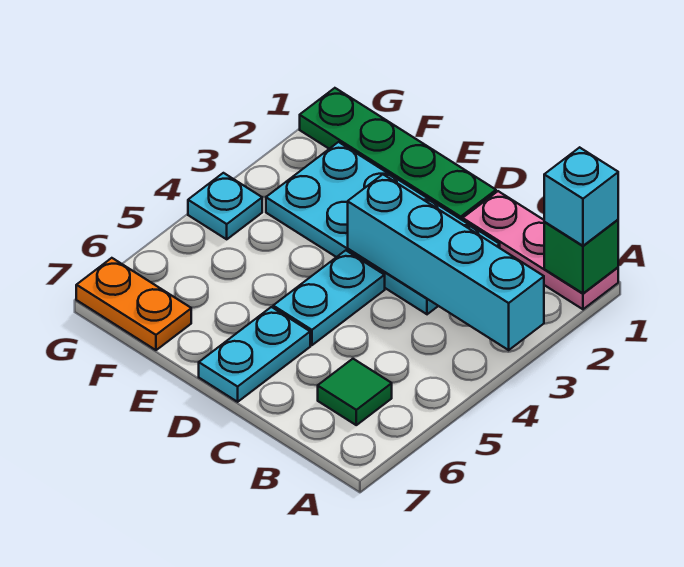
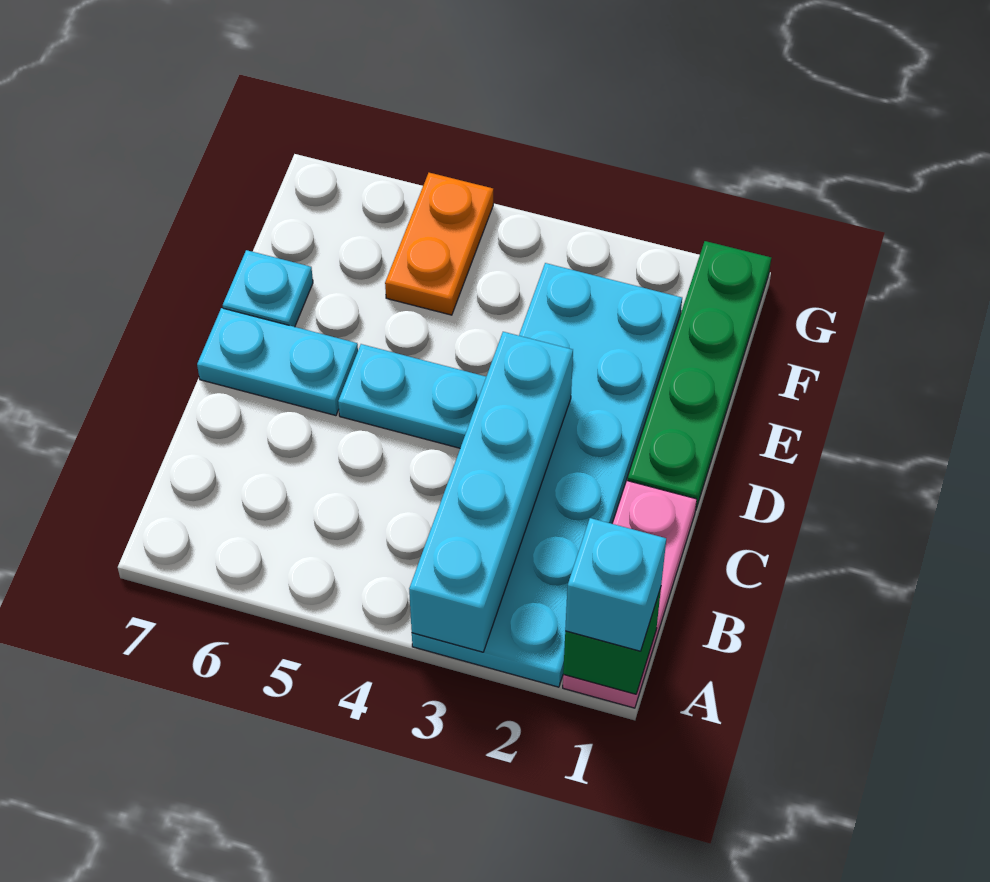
green tile B6 level 1 -> none
cyan plate C2:F3 level 1 -> cyan plate A2:F3 level 1
orange plate F7:G7 level 1 -> orange plate F5:G5 level 1
cyan plate G4 level 1 -> cyan plate E7 level 1

